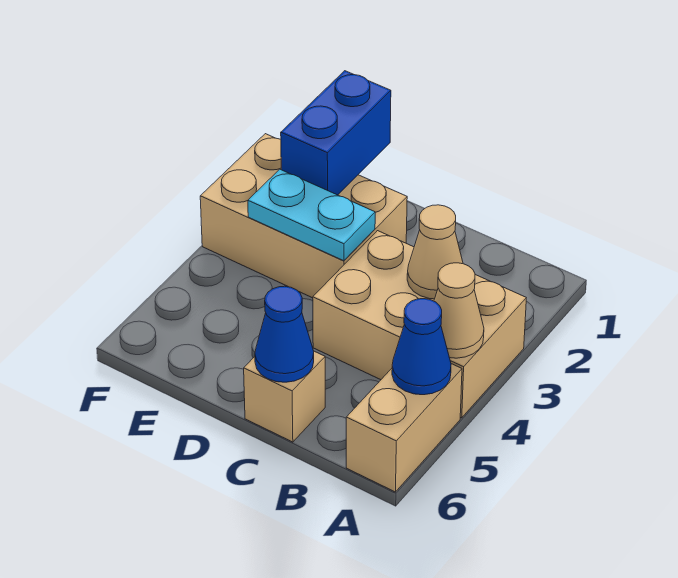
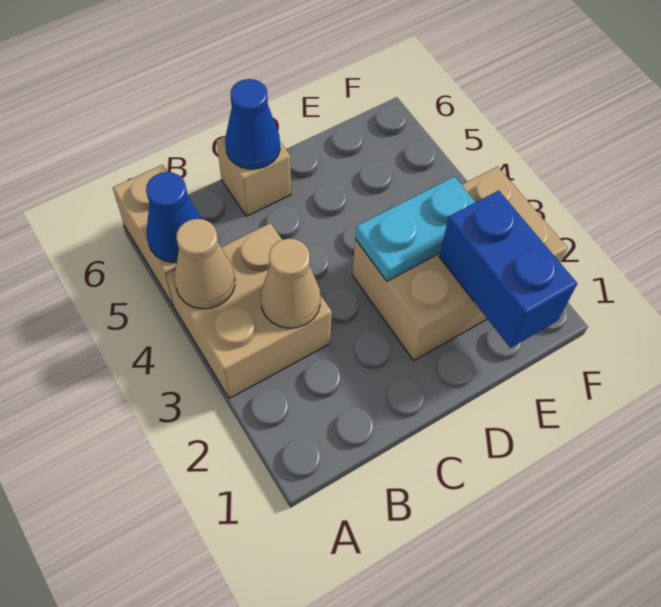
tan brick A3:C4 level 1 -> tan brick A3:B4 level 1

